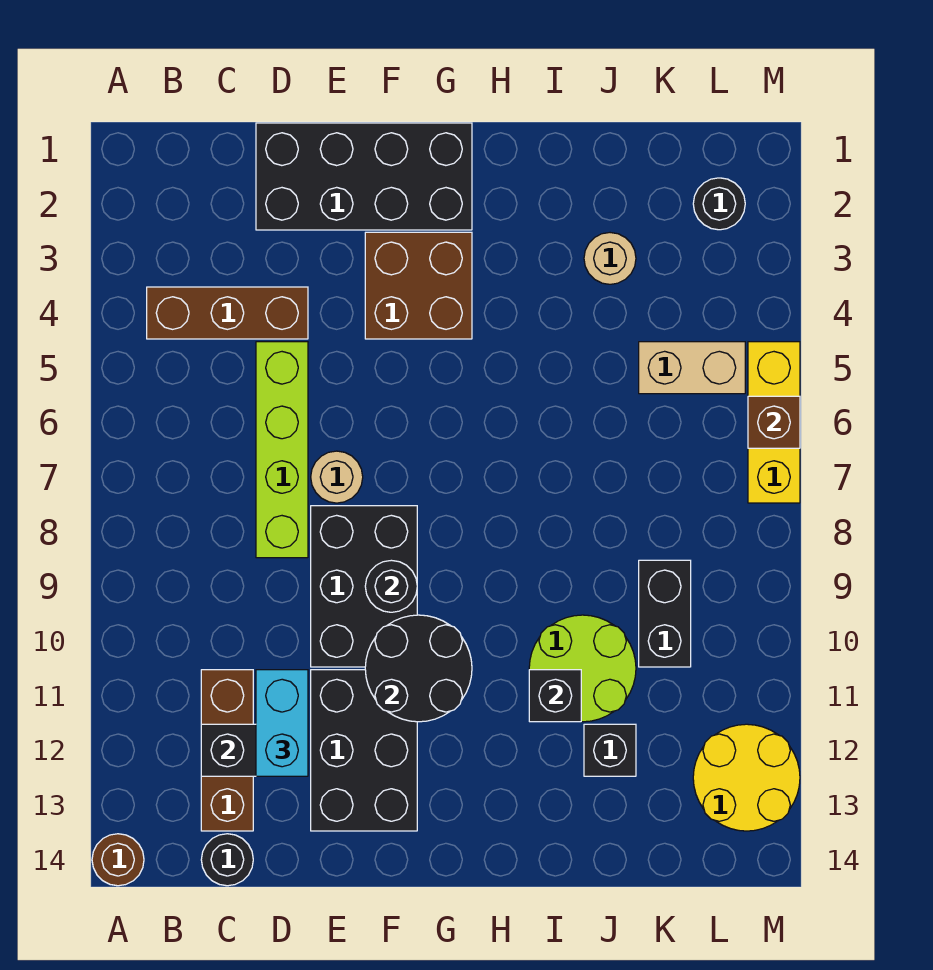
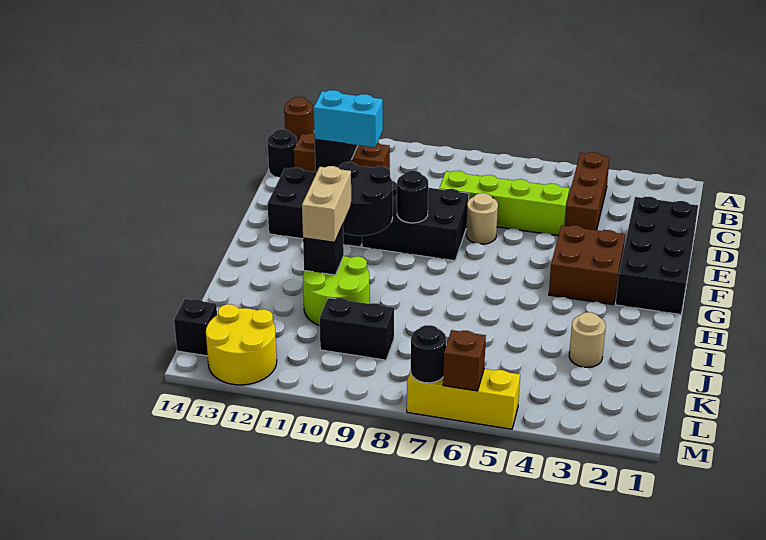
black brick J12 level 1 -> black brick L14 level 1
tan brick K5:L5 level 1 -> tan brick H11:I11 level 3
black round brick L2 level 1 -> black round brick M7 level 2

